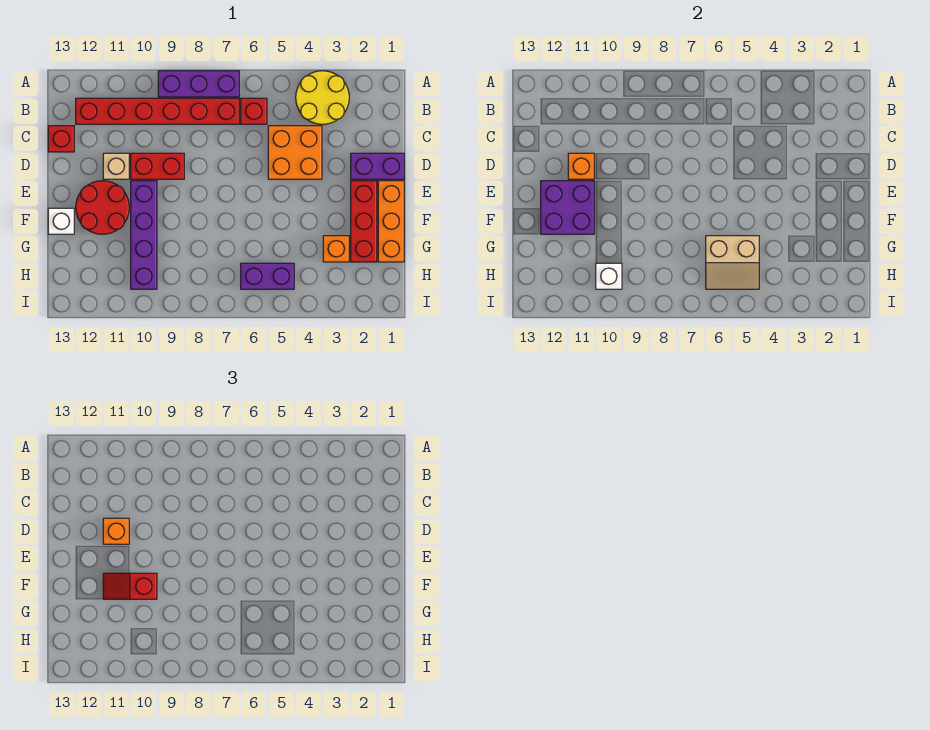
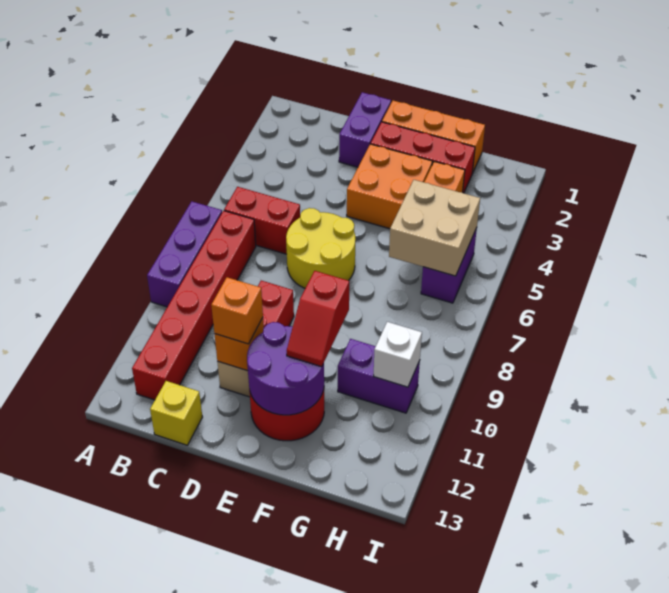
yellow round brick A3:B4 level 1 -> yellow round brick D6:E7 level 1
red brick B6 level 1 -> red brick B6:C6 level 1
orange brick C4:D5 level 1 -> orange brick E3:F4 level 1
red brick C13 level 1 -> yellow brick C13 level 1
purple brick E10:H10 level 1 -> purple brick G10:H10 level 1
purple brick E11:F12 level 2 -> purple round brick E11:F12 level 2
white brick F13 level 1 -> none
tan slope G5:H6 level 2 top G -> tan brick G5:H6 level 2

